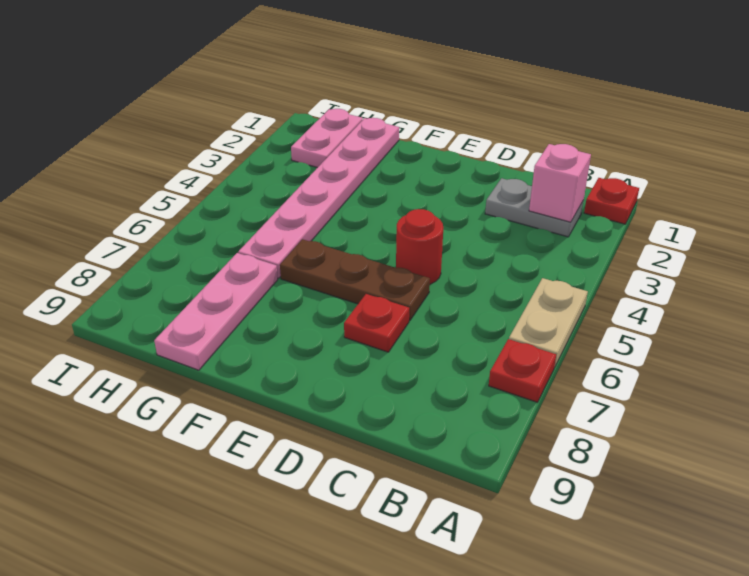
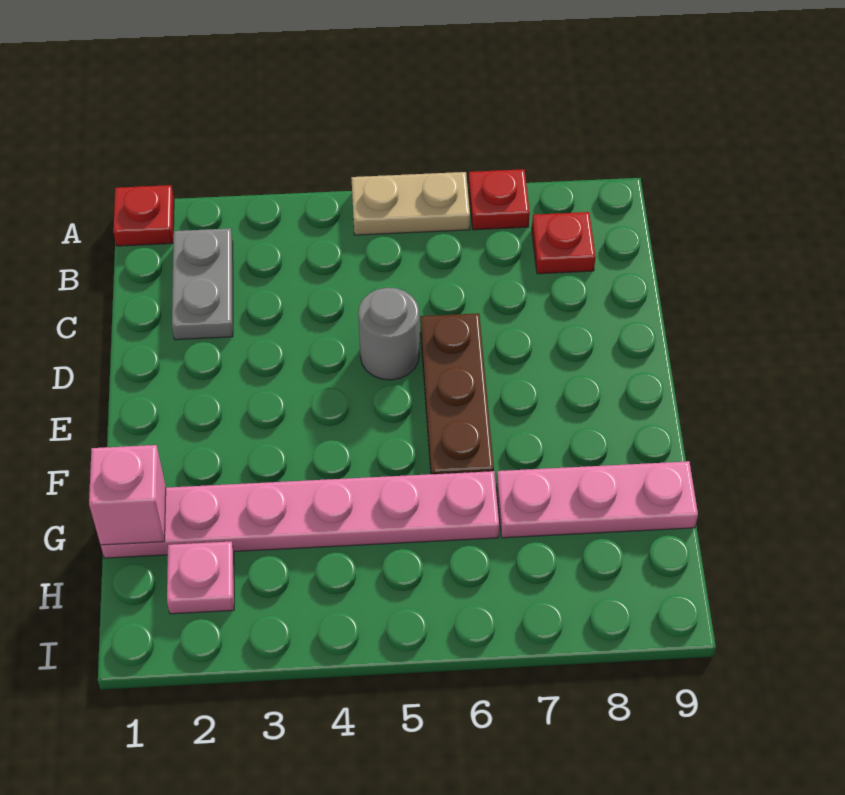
pink brick B2 level 2 -> pink brick G1 level 2
red round brick D5 level 1 -> grey round brick D5 level 1
red plate D7 level 1 -> red plate B8 level 1
pink plate H1:H2 level 1 -> pink plate H2 level 1

